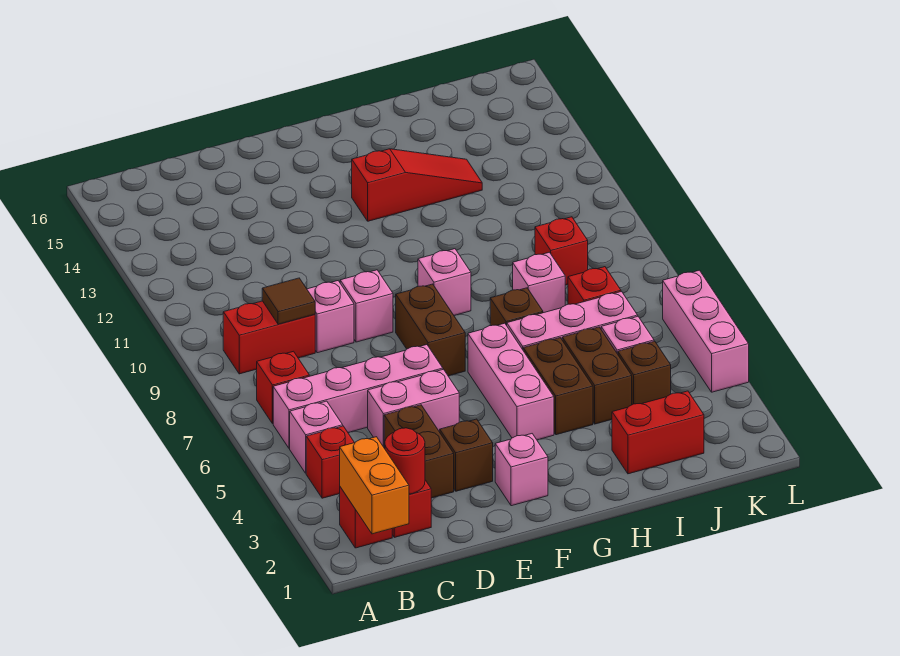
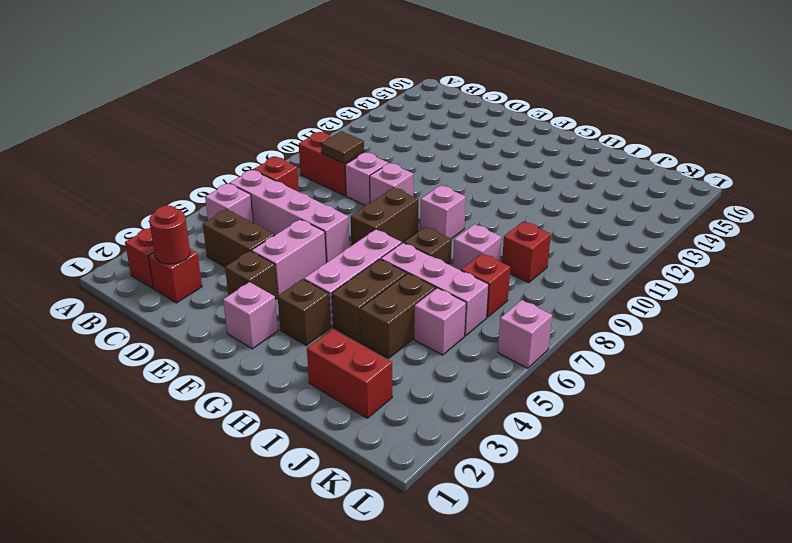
orange brick B1:B2 level 2 -> none
red brick B4 level 1 -> none
brown brick D3:D4 level 1 -> brown brick C4:D4 level 1
pink brick D5:E5 level 1 -> pink brick E4:E5 level 1
red slope G13:I13 level 1 top G -> none
brown brick J4 level 1 -> brown brick G3 level 1
pink brick L4:L6 level 1 -> pink brick L6 level 1

